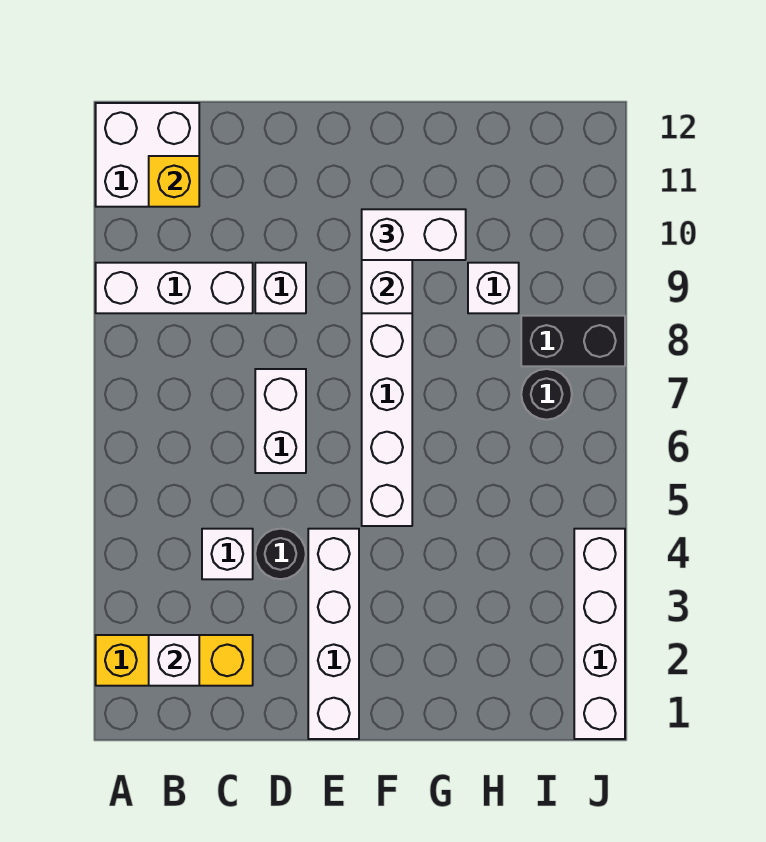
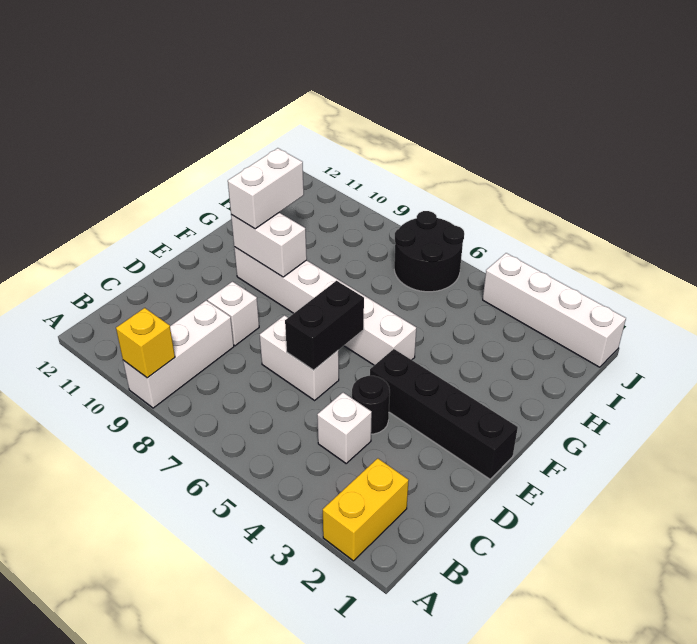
yellow brick A2:C2 level 1 -> yellow brick A2:B2 level 1
white brick A11:B12 level 1 -> none
white brick B2 level 2 -> none
yellow brick B11 level 2 -> yellow brick A9 level 2
white brick E1:E4 level 1 -> black brick E1:E4 level 1
white brick H9 level 1 -> none
black round brick I7 level 1 -> black round brick I6:J7 level 1
black brick I8:J8 level 1 -> black brick D6:E6 level 2

